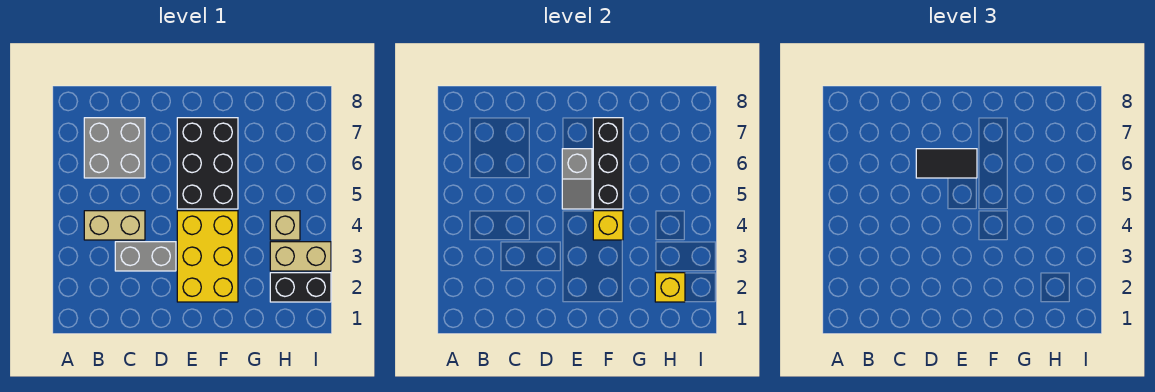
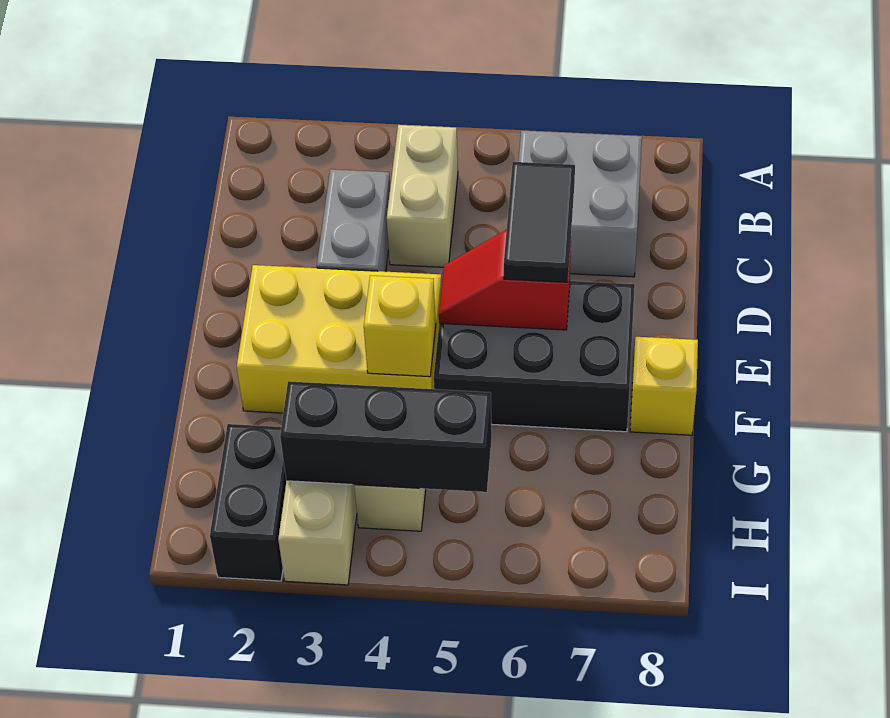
grey slope E5:E6 level 2 top 6 -> red slope E5:E6 level 2 top 6
black brick F5:F7 level 2 -> black brick H3:H5 level 2
yellow brick H2 level 2 -> yellow brick F8 level 1

